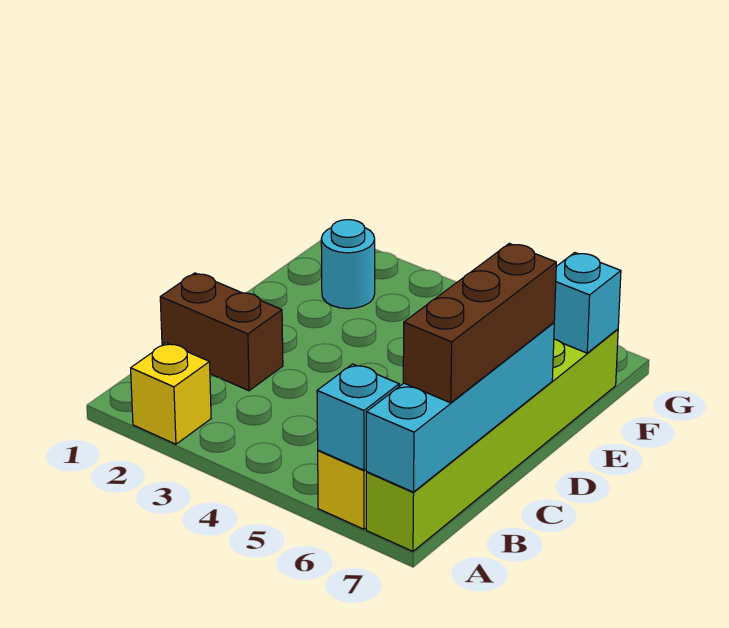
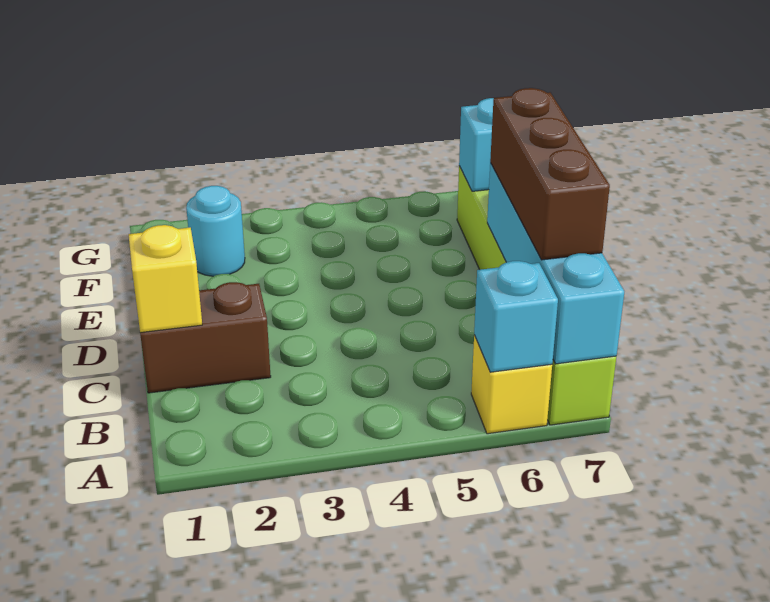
yellow brick A2 level 1 -> yellow brick C1 level 2

